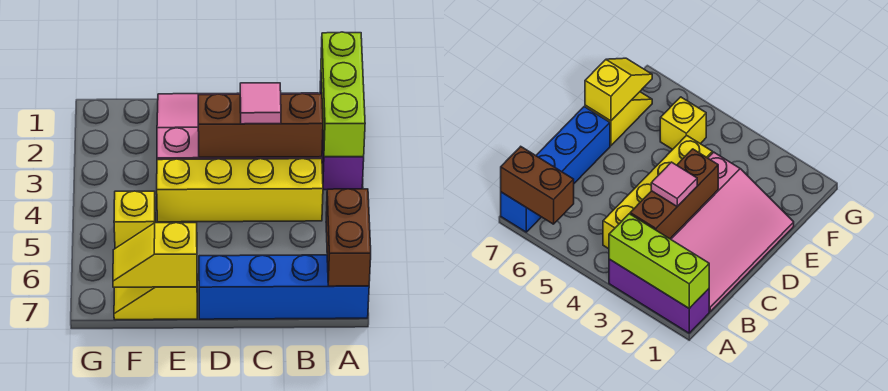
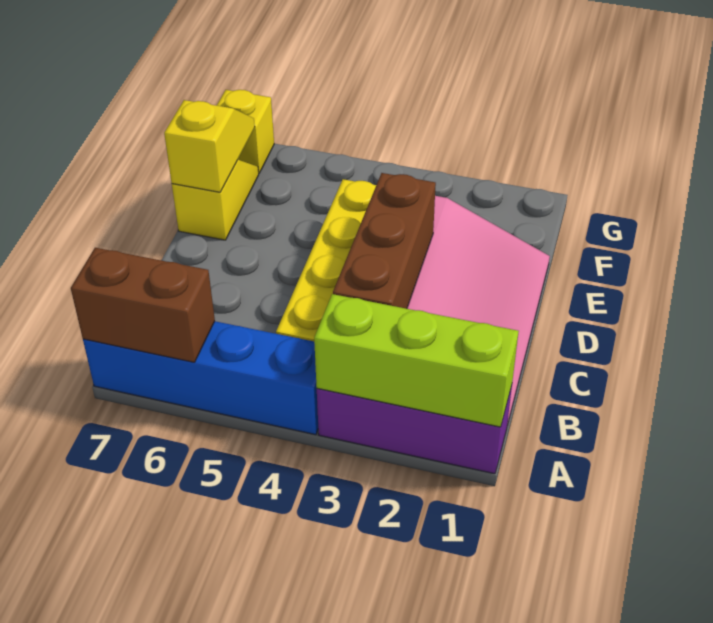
blue brick A7:D7 level 1 -> blue brick A4:A7 level 1
pink tile C3 level 3 -> none
yellow brick F5 level 1 -> yellow brick G7 level 1

